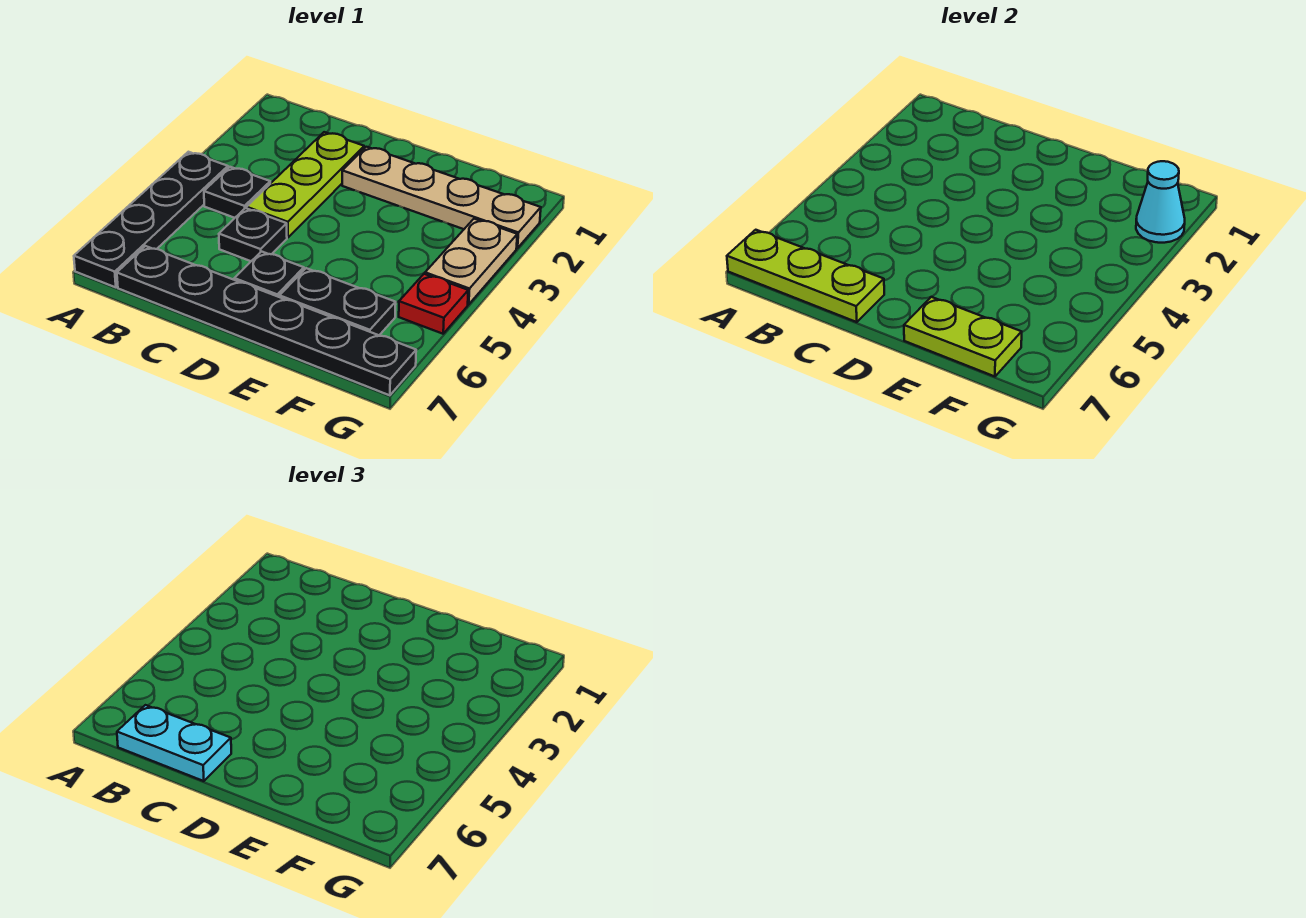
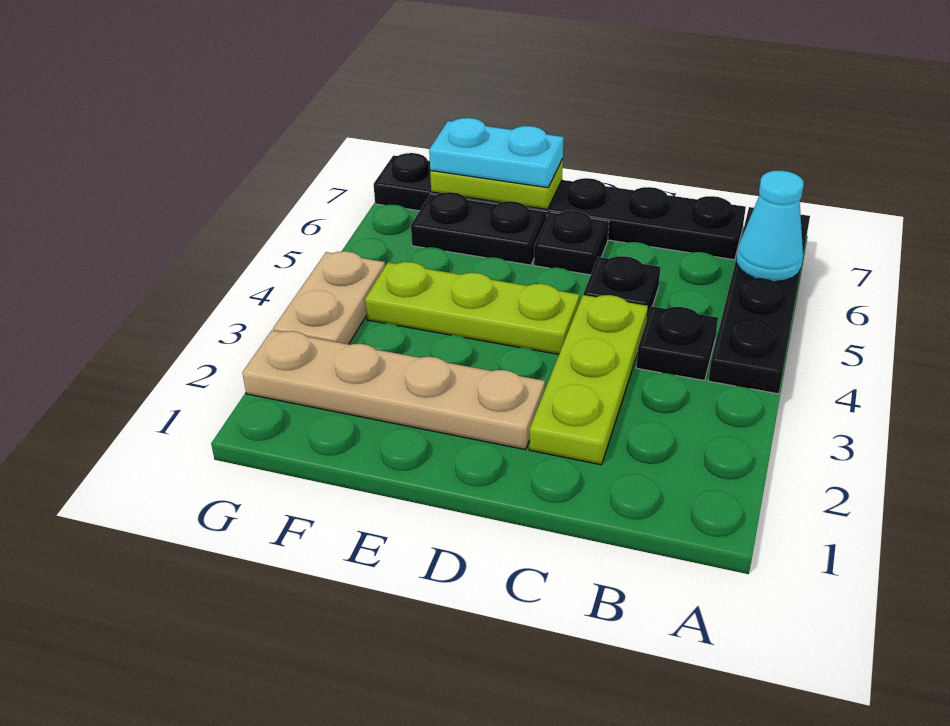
lime plate A7:C7 level 2 -> lime plate D4:F4 level 1
cyan plate B7:C7 level 3 -> cyan plate E7:F7 level 3
cyan cone G2 level 2 -> cyan cone A6 level 2
red plate G5 level 1 -> none

